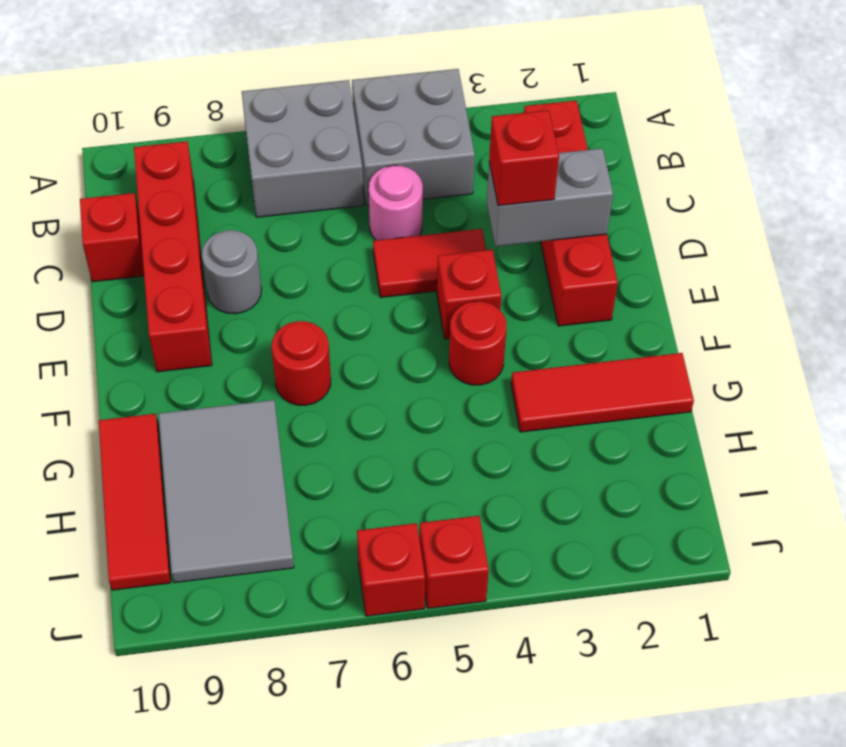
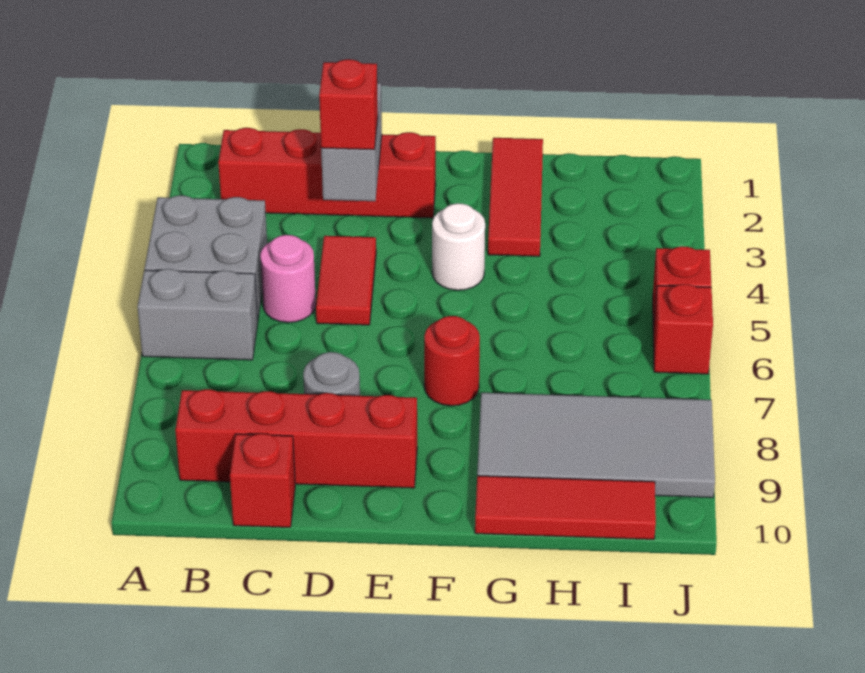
grey brick A6:B7 level 1 -> grey brick A6:B6 level 1
red brick E4 level 1 -> none
red round brick F4 level 1 -> white round brick F4 level 1
grey tile G8:I9 level 1 -> grey tile G8:J9 level 1

